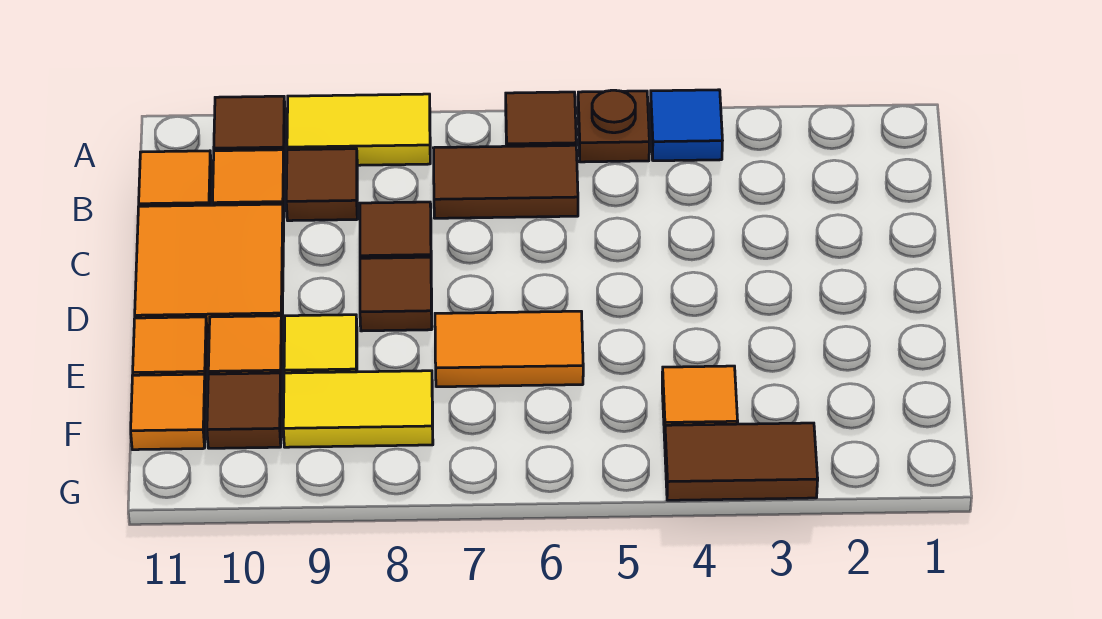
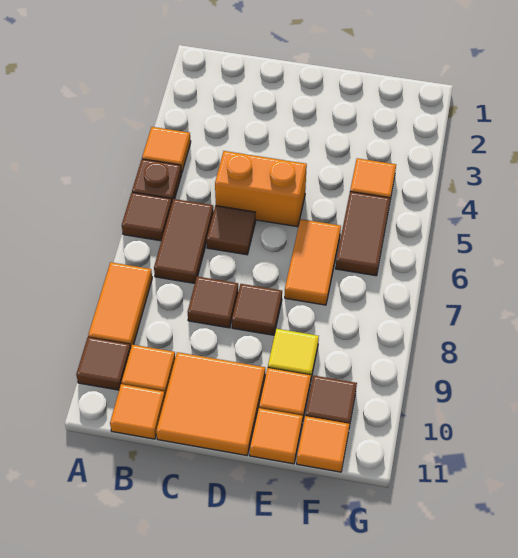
blue tile A4 level 1 -> orange tile A4 level 1
yellow tile A8:A9 level 1 -> orange tile A8:A9 level 1
brown tile B9 level 1 -> brown tile C6 level 1
none -> orange brick C5:D5 level 1
yellow tile F8:F9 level 1 -> none
brown tile G3:G4 level 1 -> brown tile F5:F6 level 1

